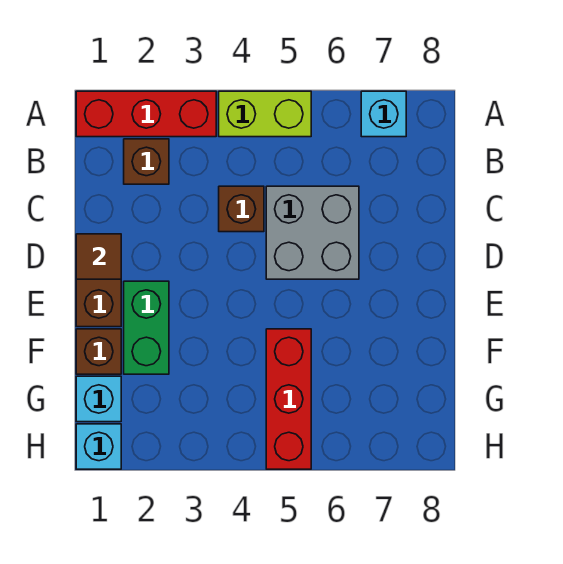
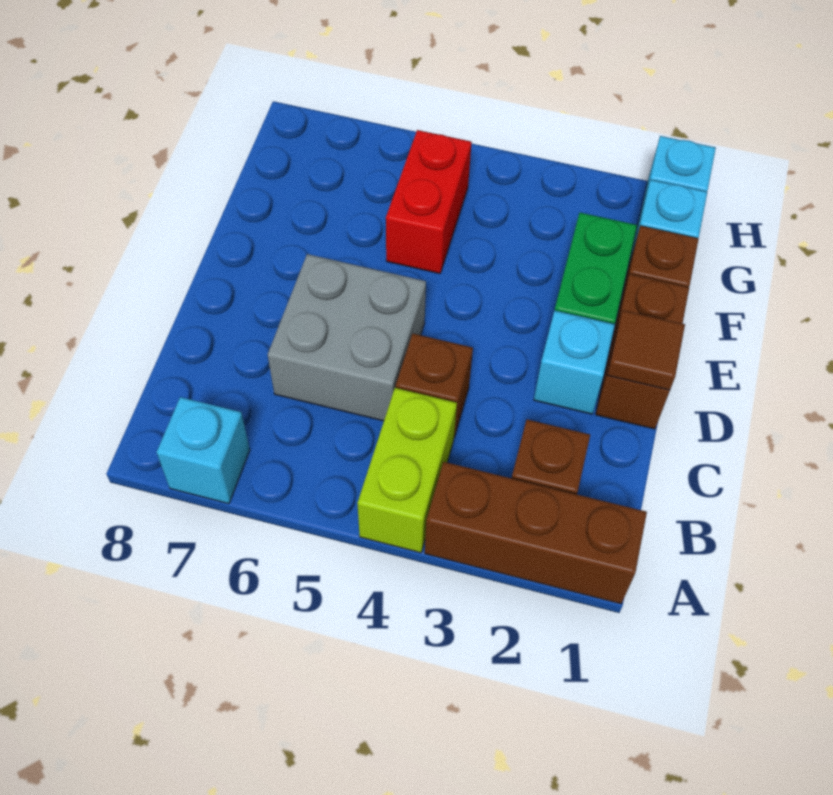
red brick A1:A3 level 1 -> brown brick A1:A3 level 1
lime brick A4:A5 level 1 -> lime brick A4:B4 level 1
none -> cyan brick D2 level 1
red brick F5:H5 level 1 -> red brick F5:G5 level 1

